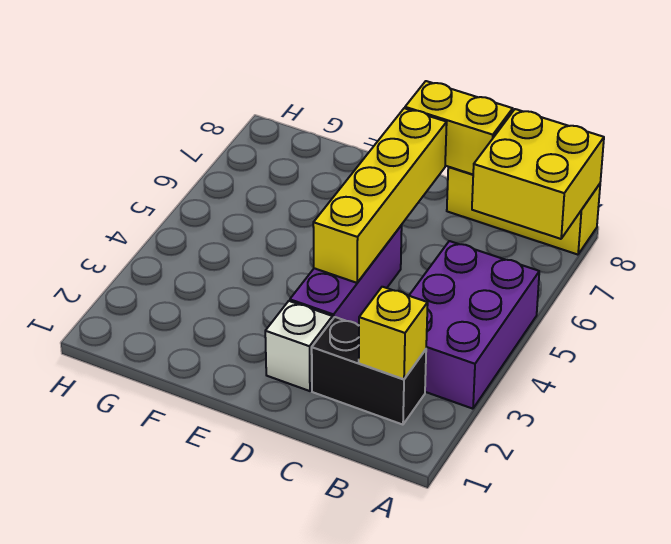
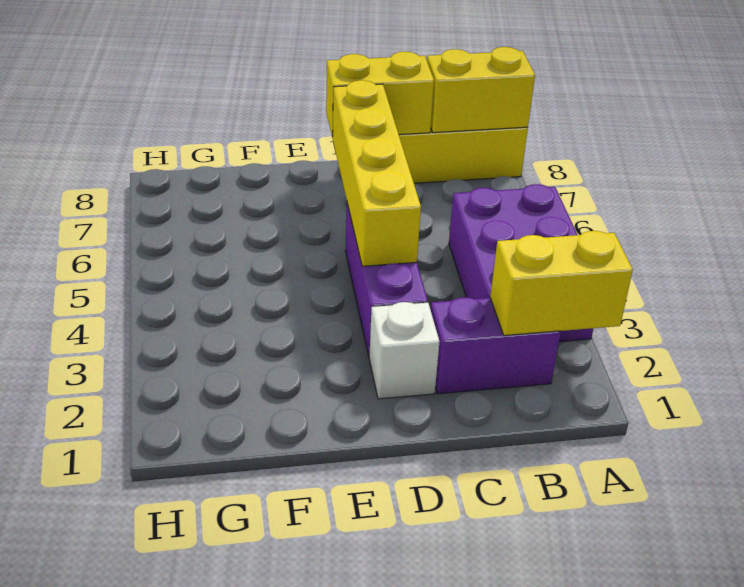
yellow brick A7:B8 level 2 -> yellow brick A8:B8 level 2
black brick B2:C2 level 1 -> purple brick B2:C2 level 1
yellow brick B2 level 2 -> yellow brick A2:B2 level 2

